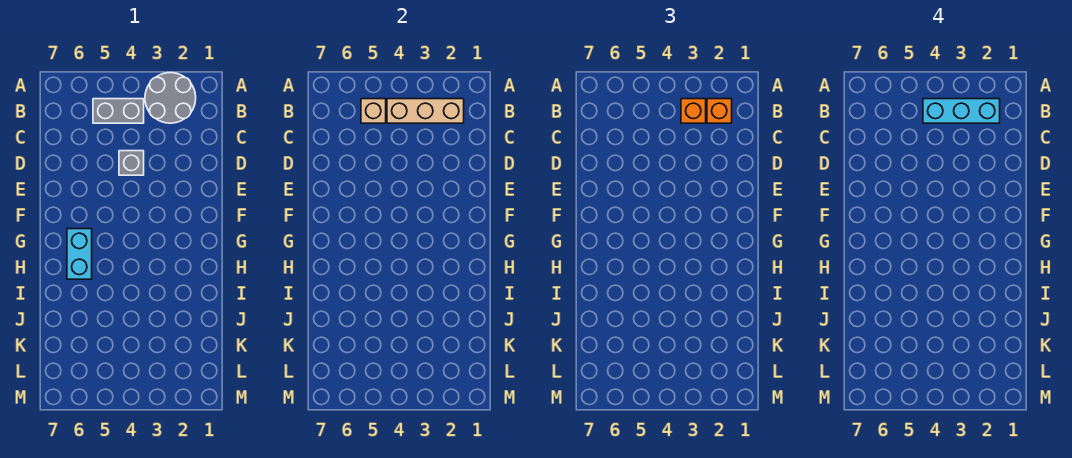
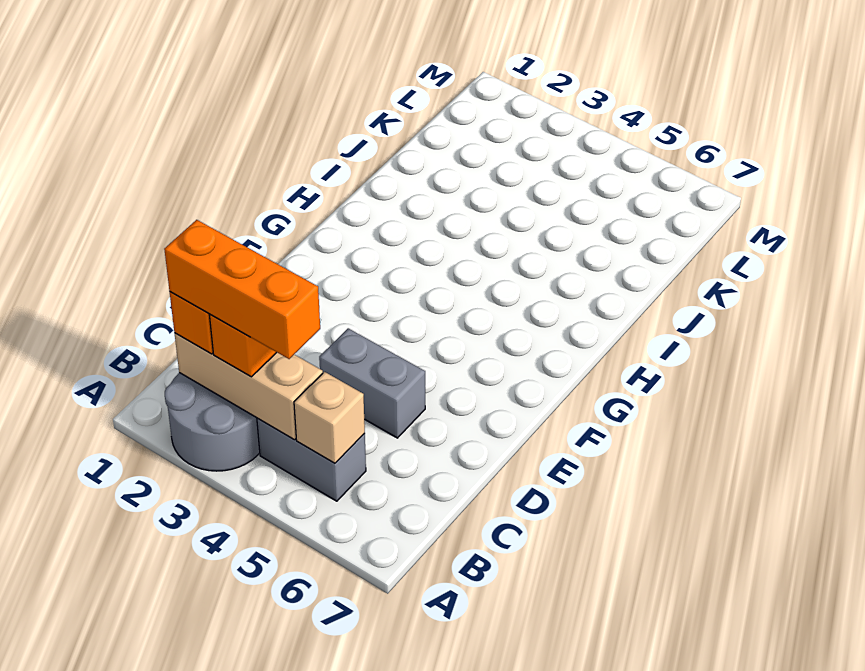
cyan brick B2:B4 level 4 -> orange brick B2:B4 level 4
grey brick D4 level 1 -> grey brick D4:D5 level 1
cyan brick G6:H6 level 1 -> none

